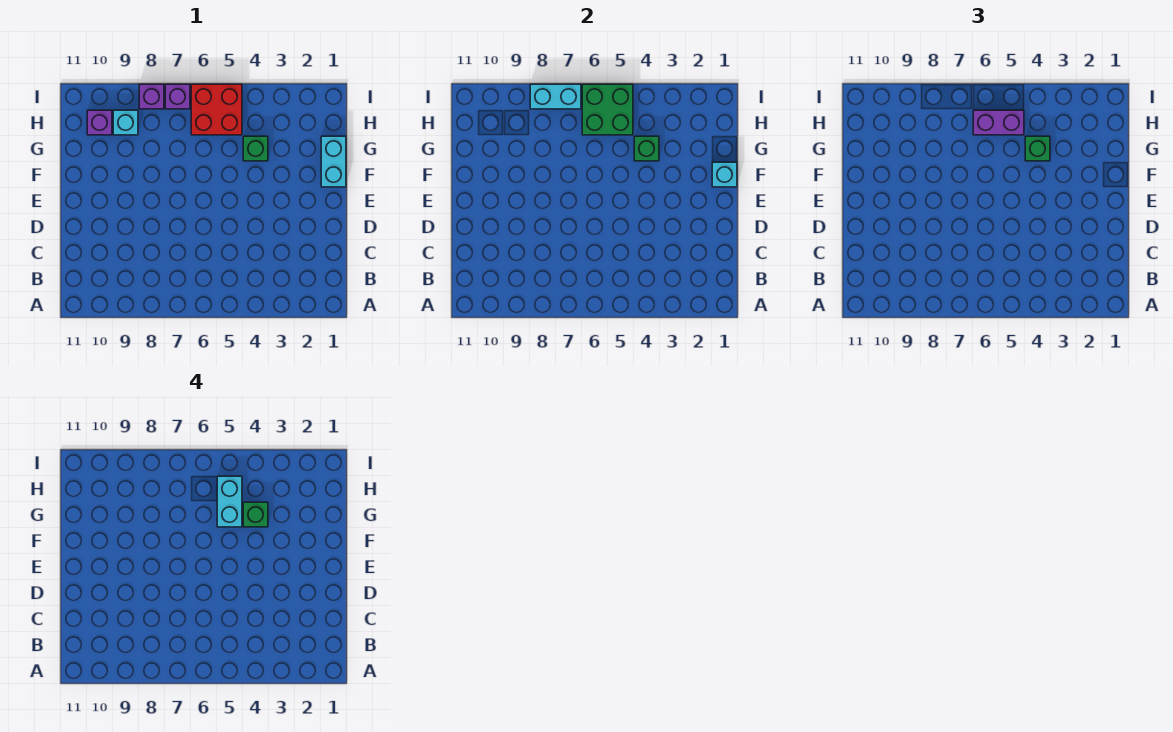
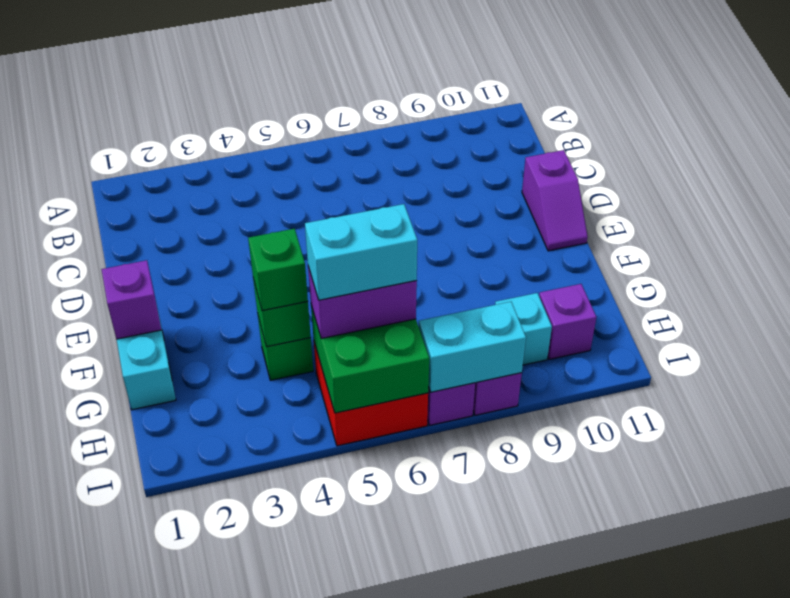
none -> purple slope D11:E11 level 1 top D
cyan brick F1 level 2 -> purple brick F1 level 2
green brick G4 level 4 -> none
cyan brick G5:H5 level 4 -> cyan brick H5:H6 level 4

